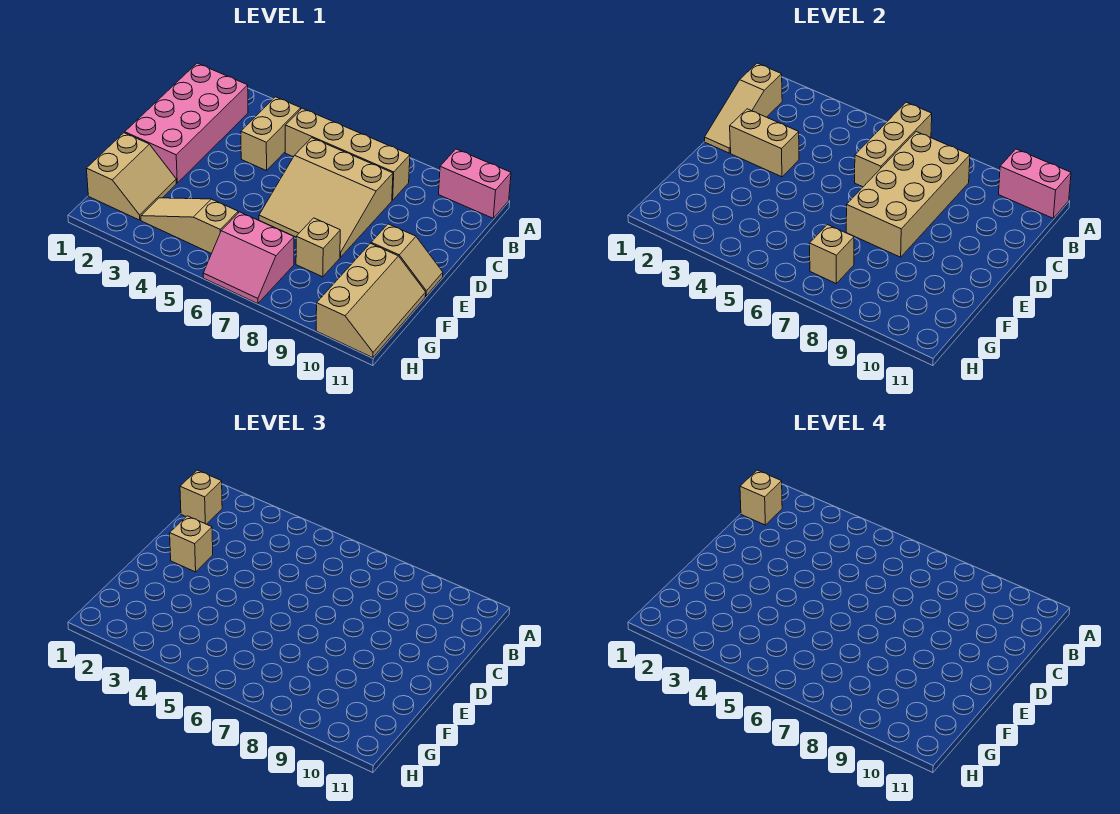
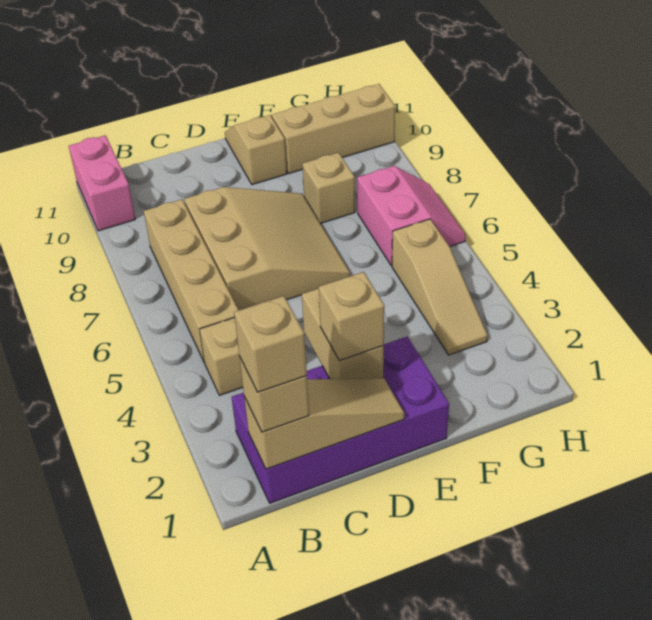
tan brick A6:C6 level 2 -> none
pink brick A10:A11 level 2 -> none
pink brick B1:E2 level 1 -> purple brick B1:E2 level 1
tan brick B7:E8 level 2 -> none
tan slope F1:G2 level 1 top 1 -> none
tan brick G7 level 2 -> none

